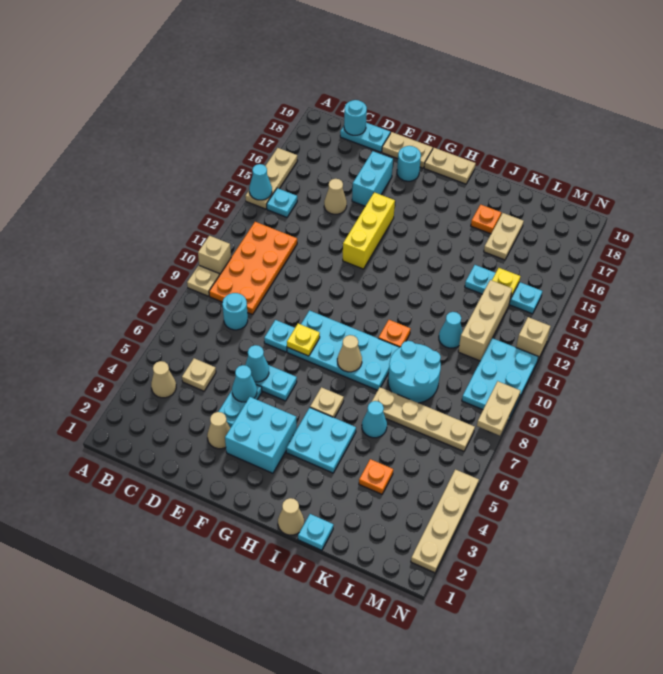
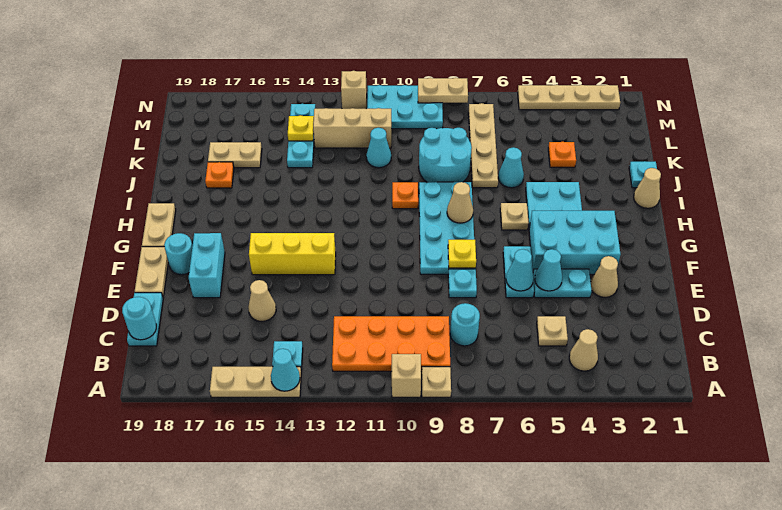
cyan brick E16:E17 level 1 -> cyan brick E17:F17 level 1
cyan brick F3:G4 level 1 -> cyan brick F3:G5 level 1

